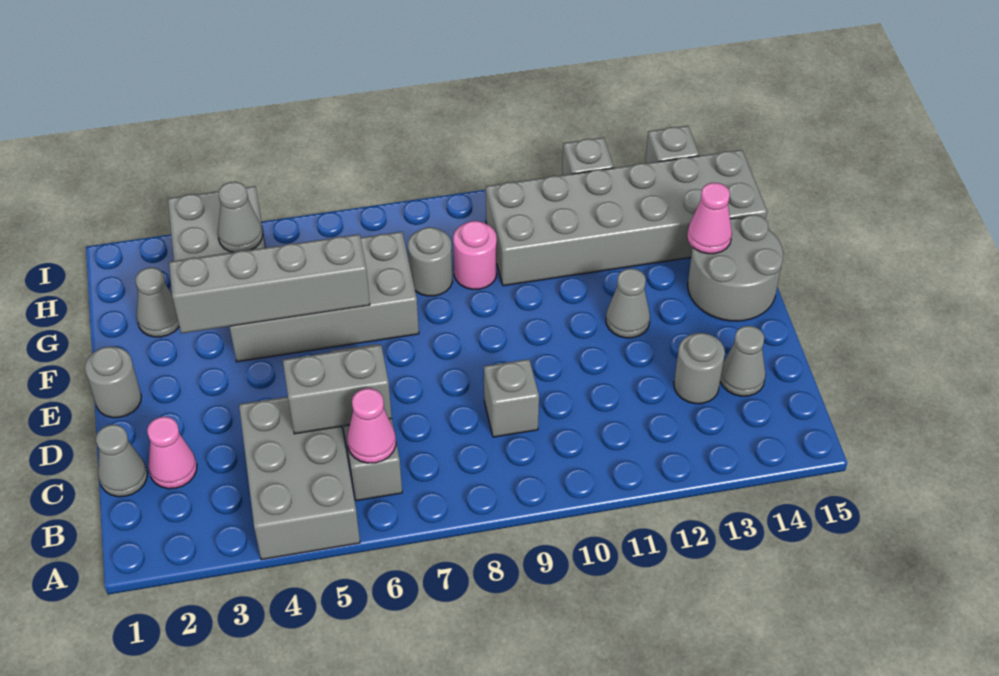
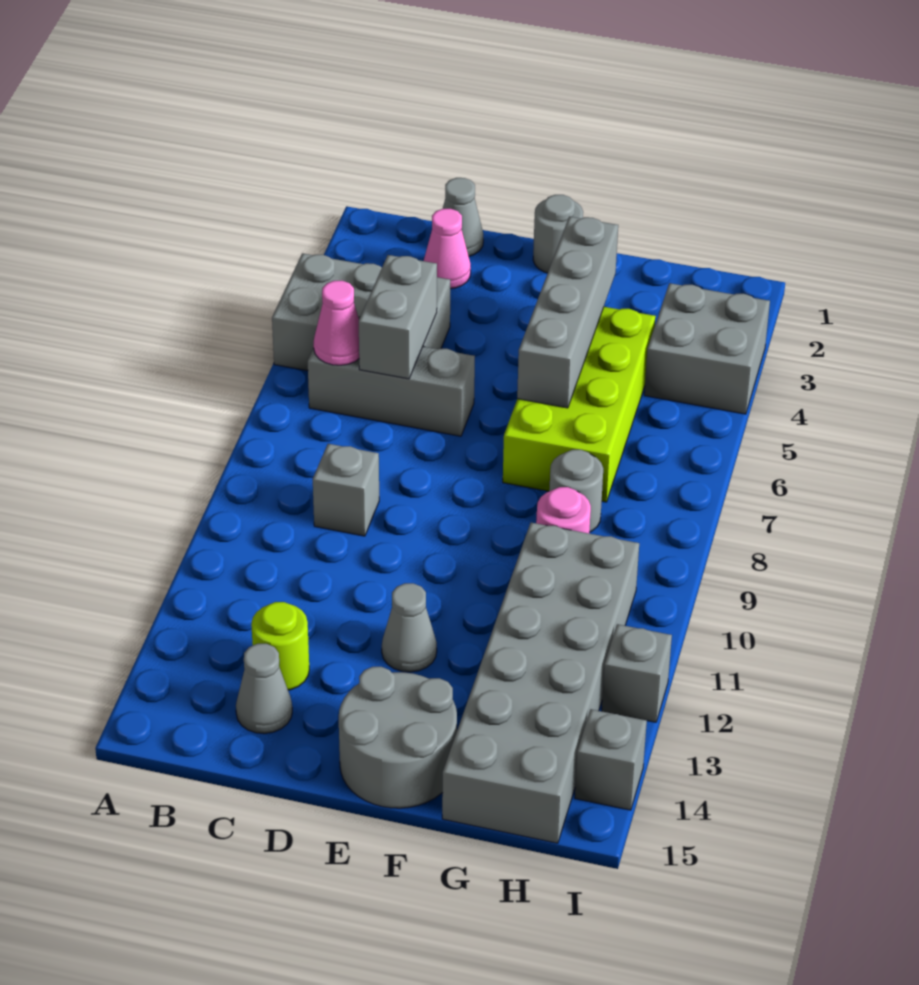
grey round brick C13 level 1 -> lime round brick C13 level 1
grey brick F4:G7 level 1 -> lime brick F4:G7 level 1
pink cone F14 level 2 -> none
grey cone G2 level 1 -> none
grey cone H4 level 2 -> none

